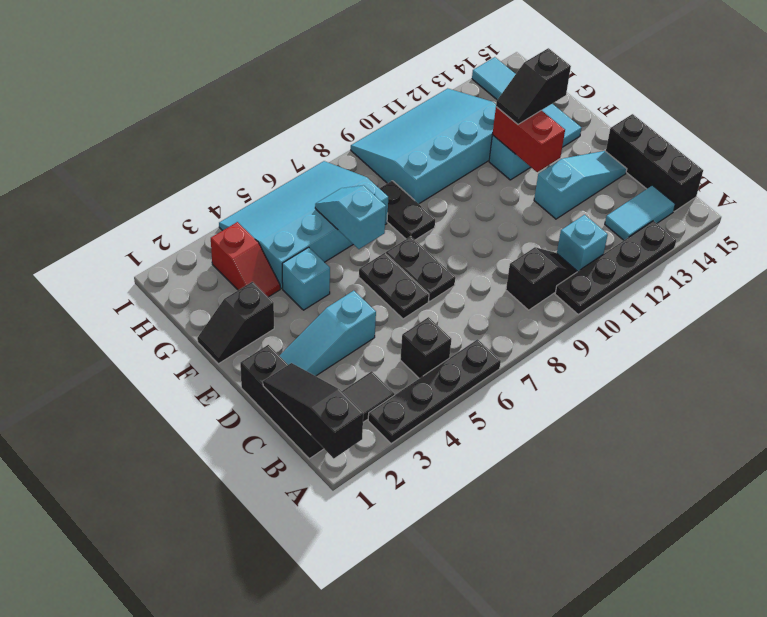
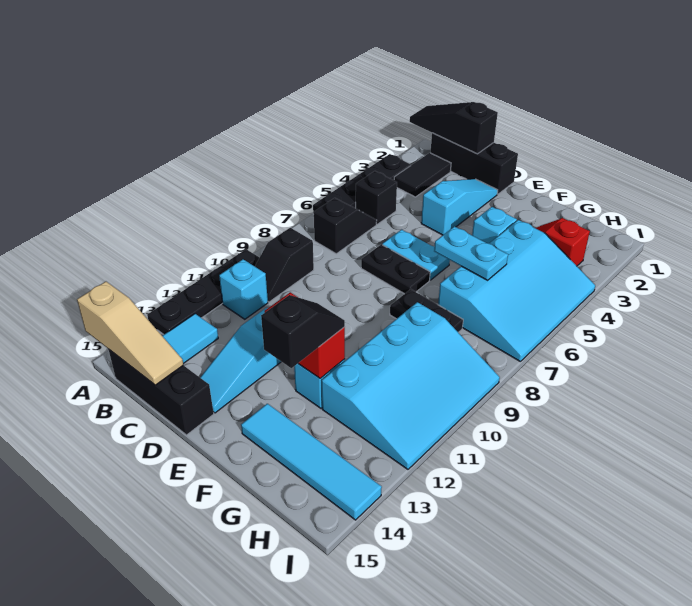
black slope A1:C1 level 2 top A -> black slope A1:C1 level 2 top C
none -> tan slope A15:C15 level 2 top A
black plate D6:E6 level 1 -> cyan plate D6:E6 level 1
black slope F1:F2 level 1 top 2 -> black slope B6:B7 level 1 top 7
cyan slope F6:G6 level 2 top F -> cyan plate F6:G6 level 2

